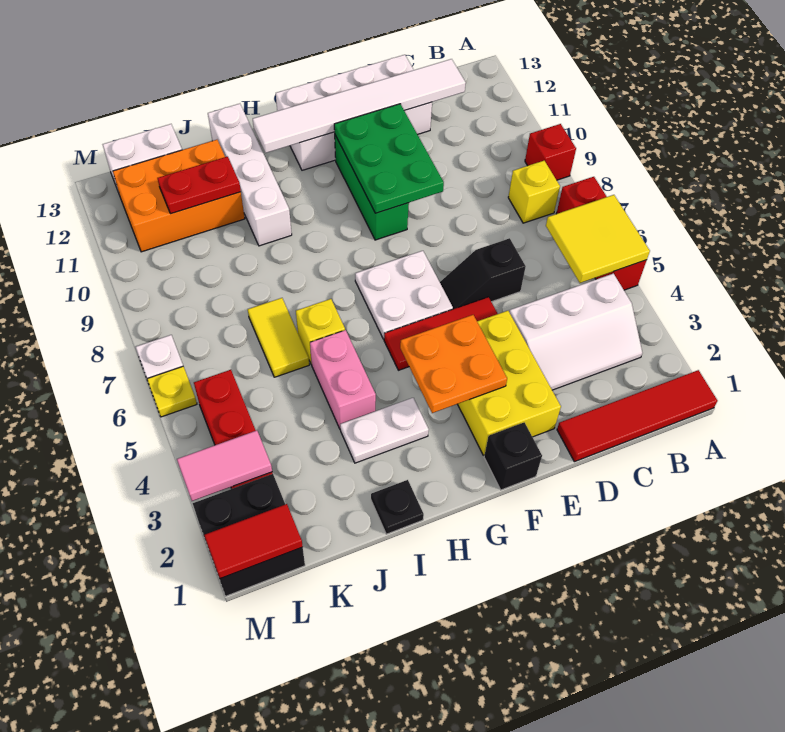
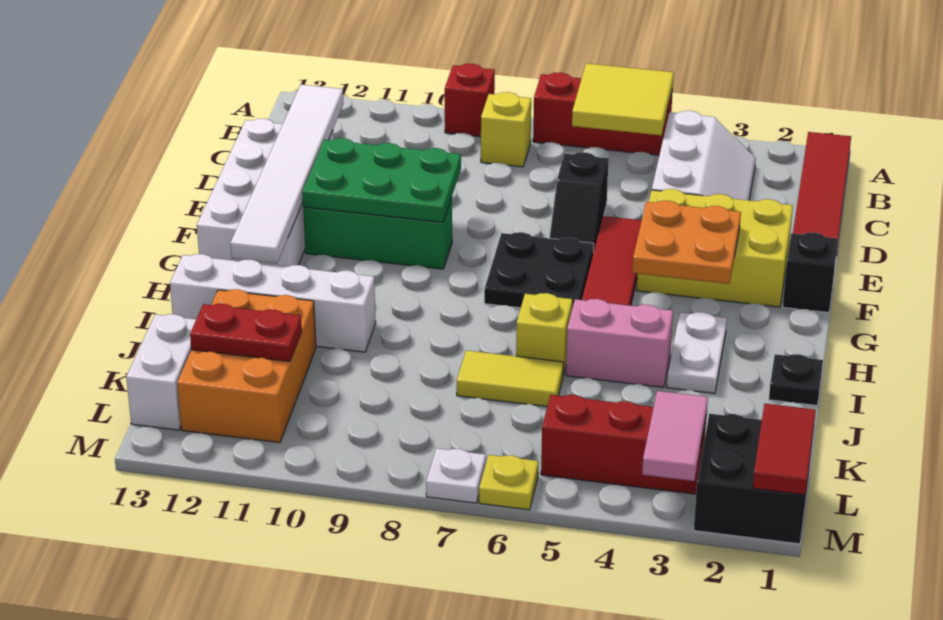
white plate F6:G7 level 1 -> black plate F6:G7 level 1
red plate J11:K11 level 2 -> red plate K11:K12 level 2

